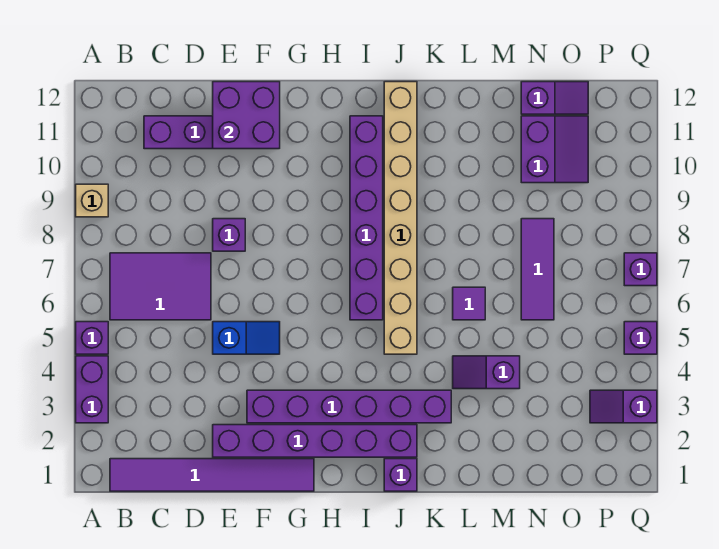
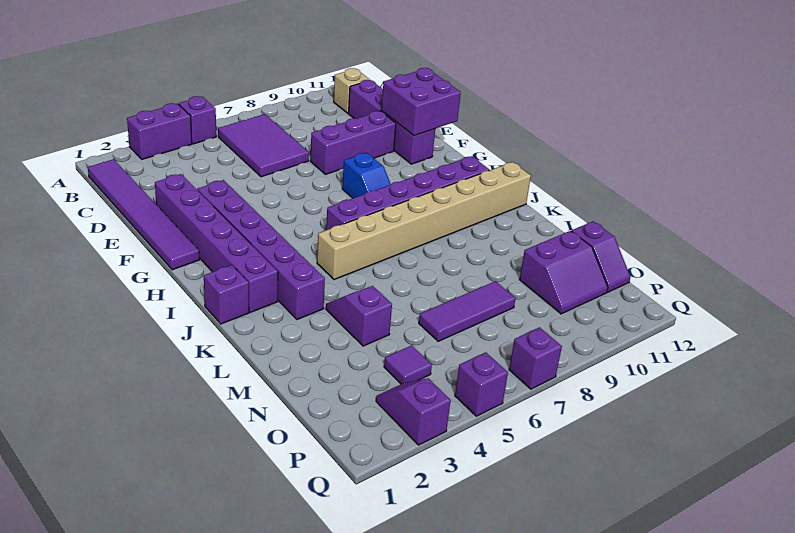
tan brick A9 level 1 -> tan brick B11 level 1
blue slope E5:F5 level 1 top E -> blue slope G8:H8 level 1 top G
purple brick E8 level 1 -> purple brick E8:E10 level 1
purple tile L6 level 1 -> purple tile O4 level 1

